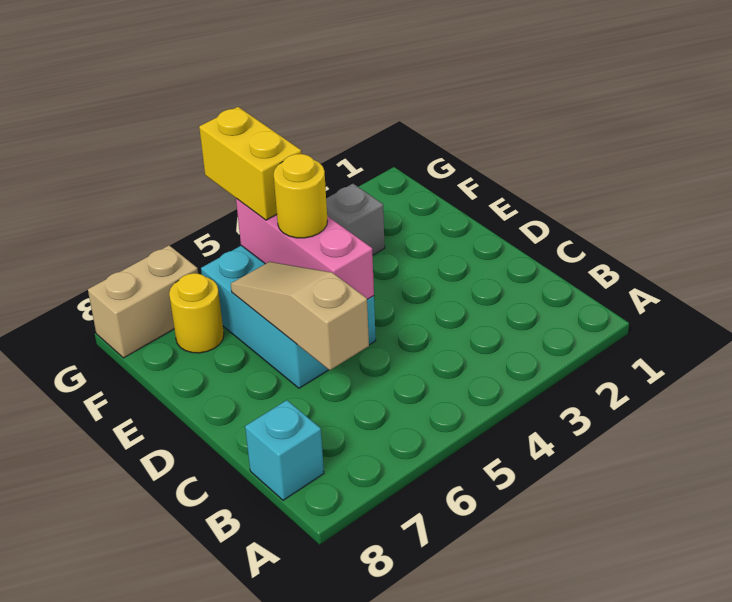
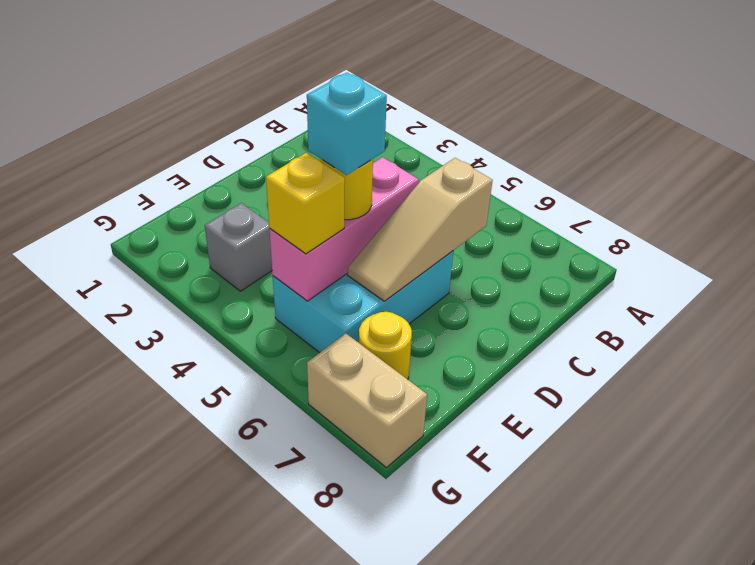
cyan brick B8 level 1 -> cyan brick E5 level 4
yellow brick F5:G5 level 3 -> yellow brick F5 level 3

